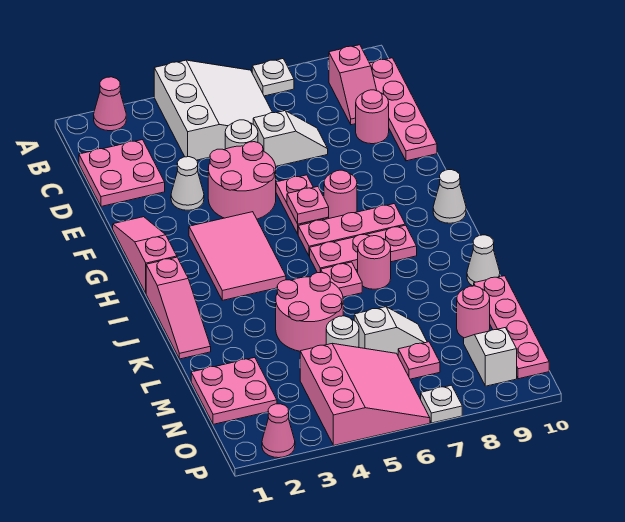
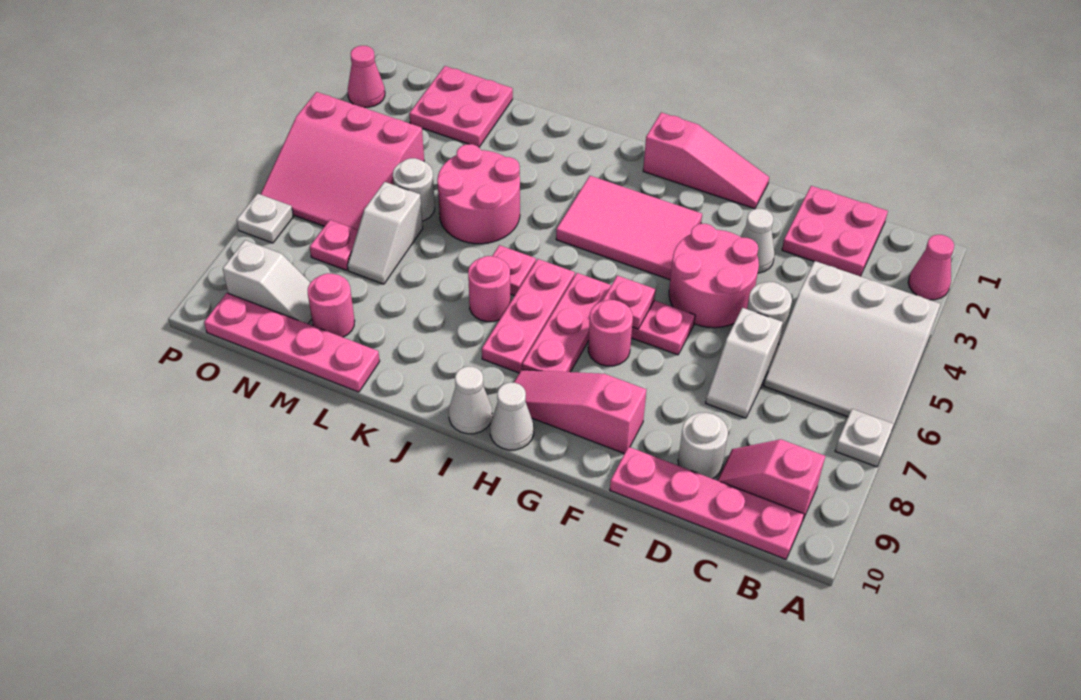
pink round brick D9 level 1 -> white round brick D9 level 1
pink slope I1:K1 level 1 top I -> pink slope F9:H9 level 1 top F
white cone K10 level 1 -> white cone I10 level 1

